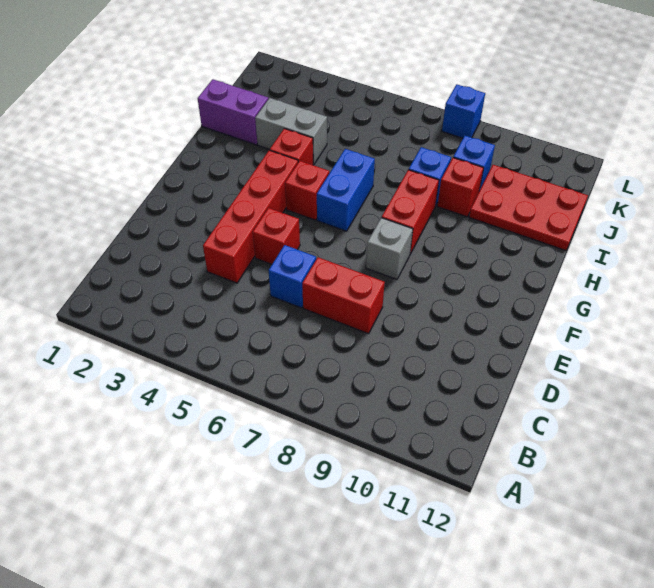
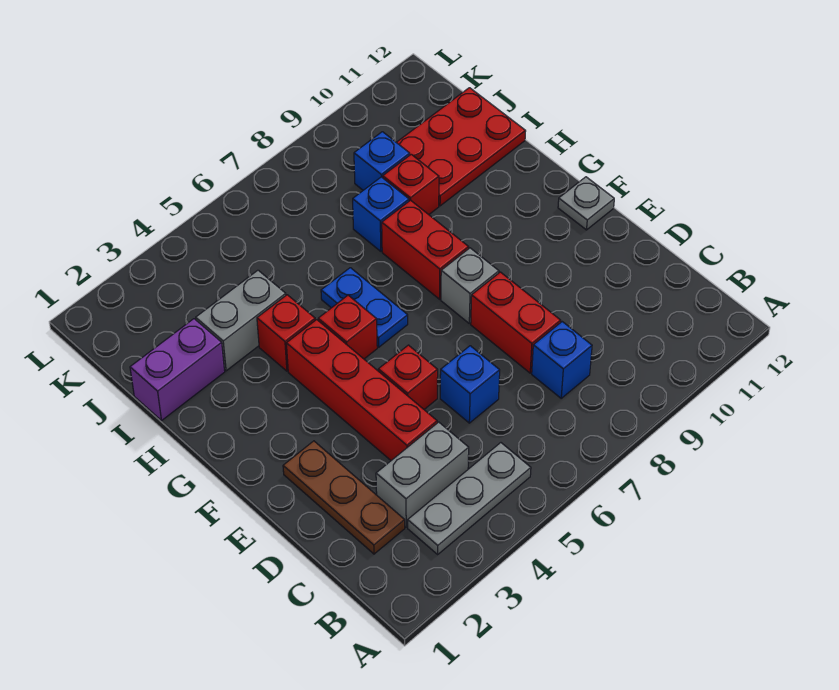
none -> grey plate B3:B5 level 1
none -> brown plate C2:E2 level 1
none -> grey brick C3:C4 level 1
red brick D7:D8 level 1 -> red brick D8:E8 level 1
none -> grey plate F12 level 1
blue brick G6:H6 level 1 -> blue plate G6:H6 level 1
blue brick L8 level 1 -> blue brick C8 level 1

